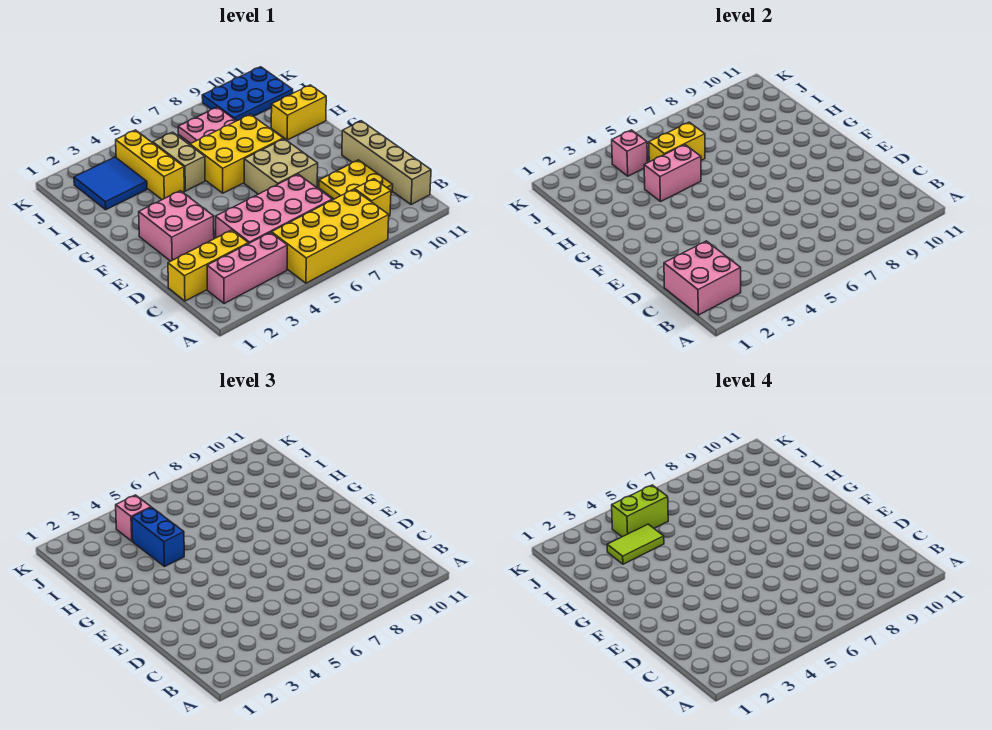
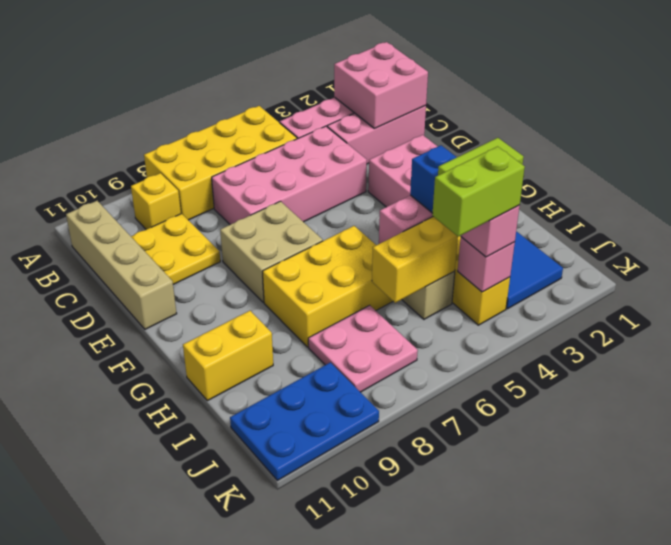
yellow brick C1:C3 level 1 -> pink brick C1:C3 level 1

